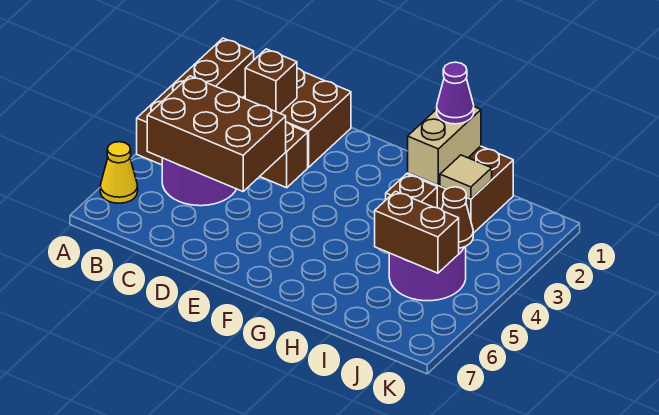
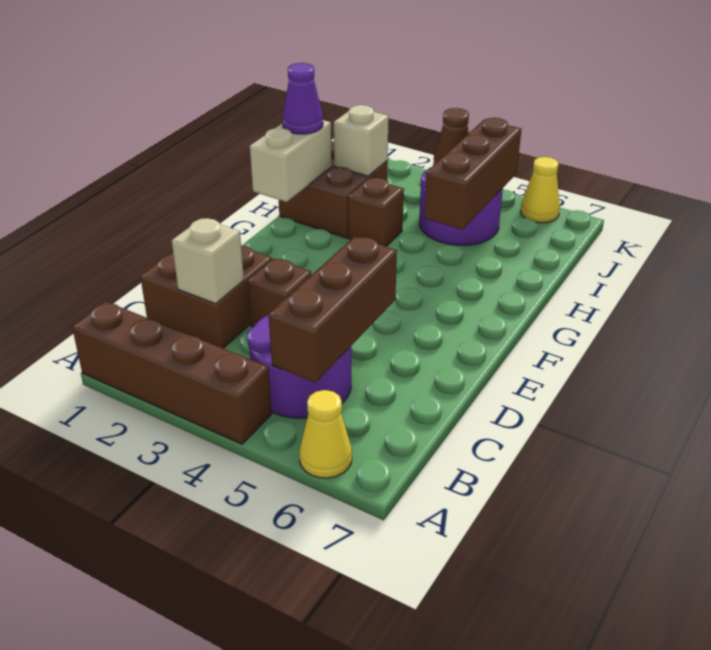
brown brick B4:D5 level 2 -> brown brick B5:D5 level 2
brown brick C2 level 2 -> tan brick C2 level 2
tan brick H1:H2 level 2 -> tan brick G1:H1 level 2
tan tile I2 level 2 -> tan brick I2 level 2
brown brick I5:J5 level 2 -> brown brick H5:J5 level 2
none -> yellow cone K6 level 1

